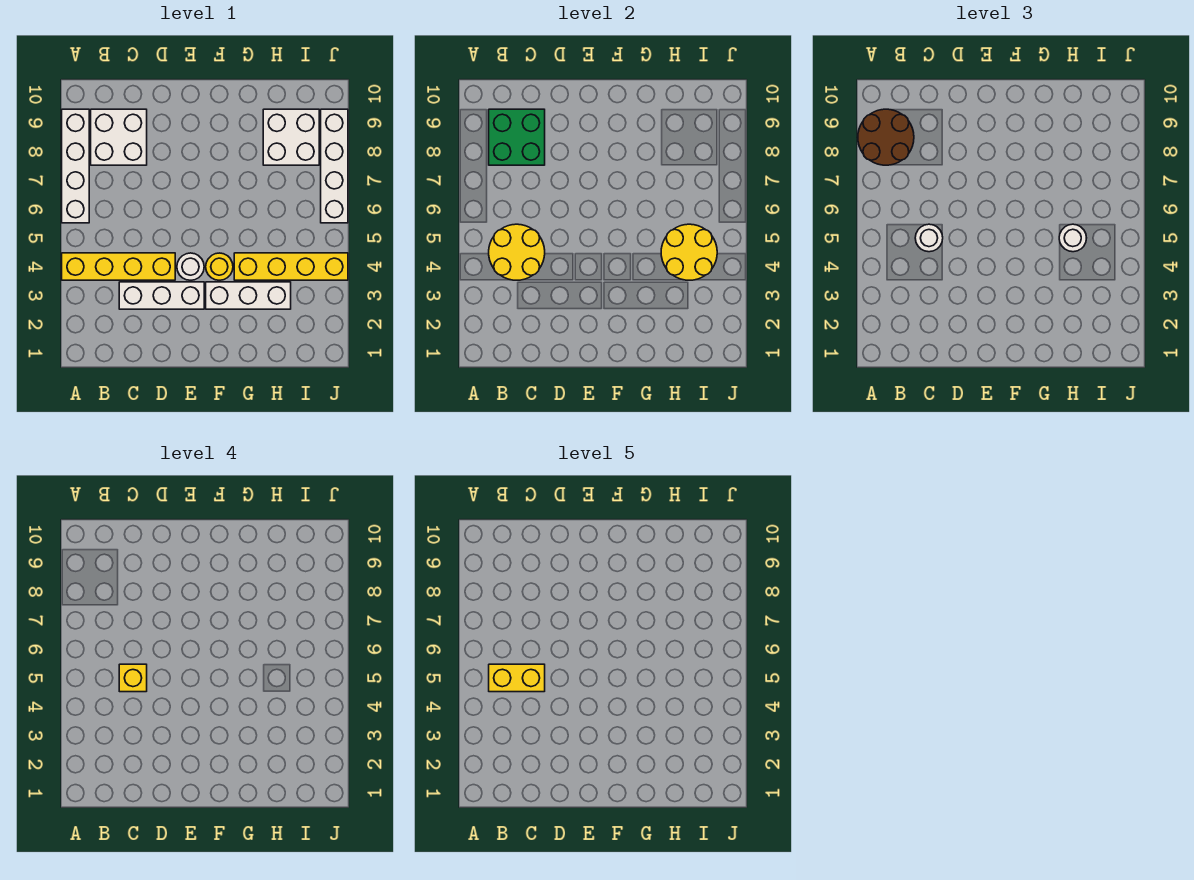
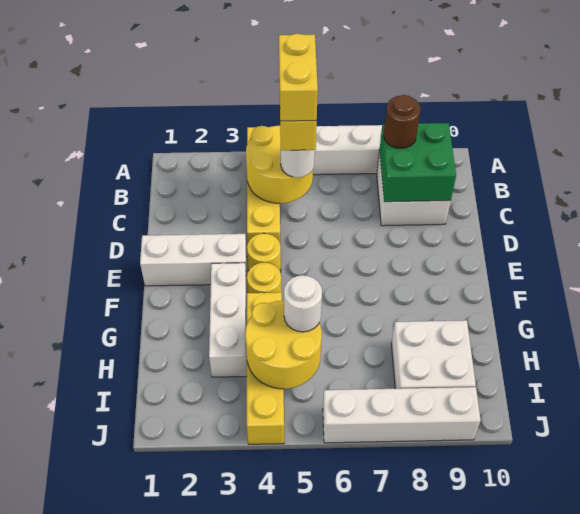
brown round brick A8:B9 level 3 -> brown round brick B8 level 3
white brick C3:E3 level 1 -> white brick E1:E3 level 1
white round brick E4 level 1 -> yellow round brick E4 level 1

